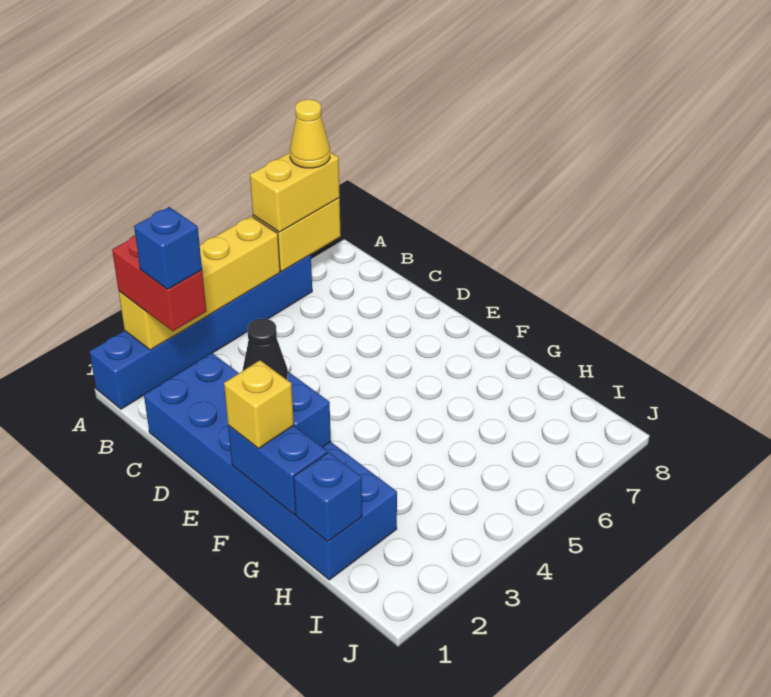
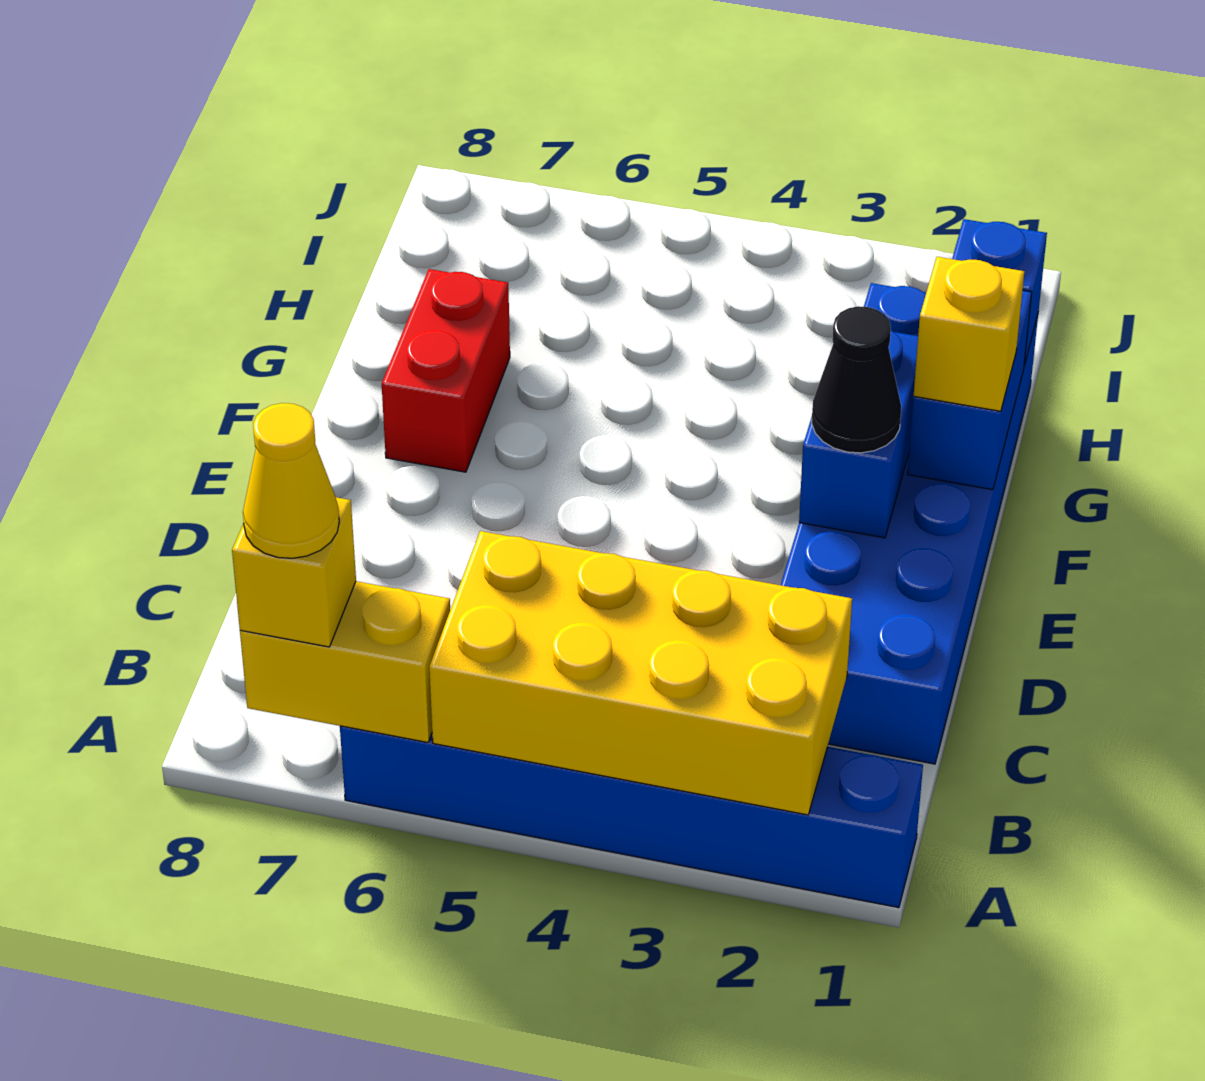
yellow brick A2:A5 level 2 -> yellow brick A2:B5 level 2
red brick A2:B2 level 3 -> red brick F7:G7 level 1
yellow brick A6:A7 level 3 -> yellow brick A7 level 3
blue brick B2 level 4 -> none

